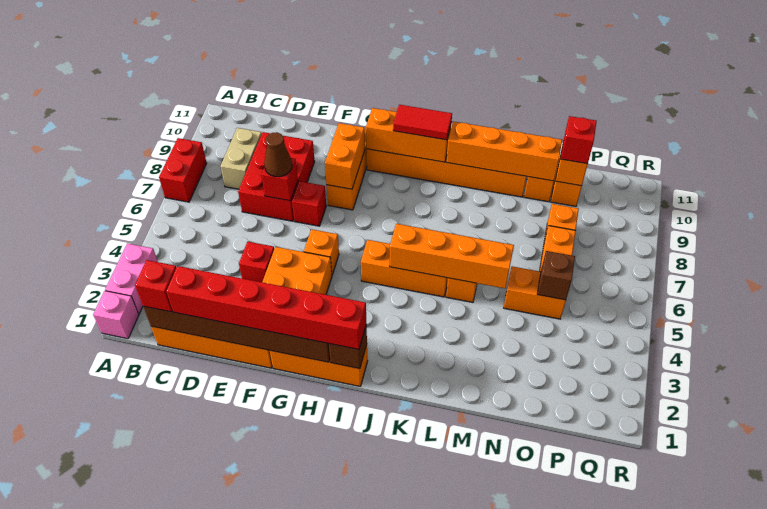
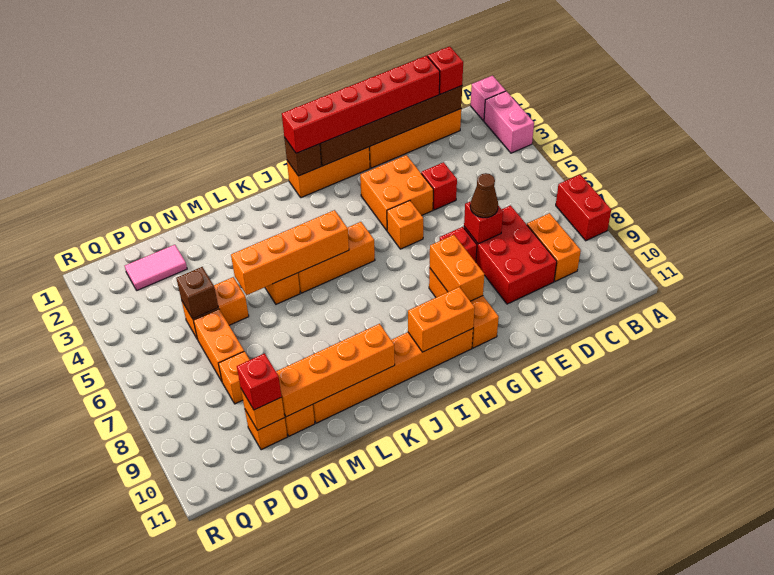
tan brick C8:C9 level 1 -> orange brick C8:C9 level 1
orange brick H10:J10 level 2 -> orange brick H10:I10 level 2
red tile I10:J10 level 3 -> none
none -> pink tile O2:P2 level 1

